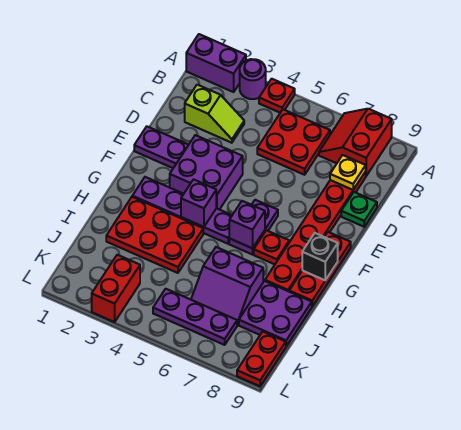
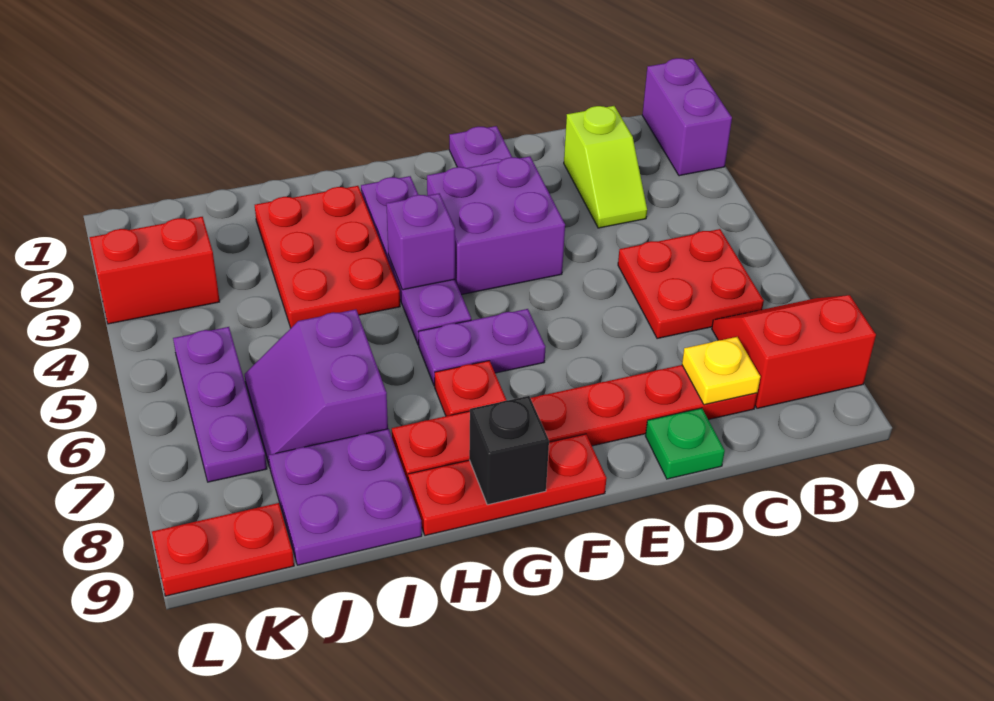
purple round brick A3 level 1 -> none
red plate A4 level 1 -> none
purple brick G6 level 2 -> none

